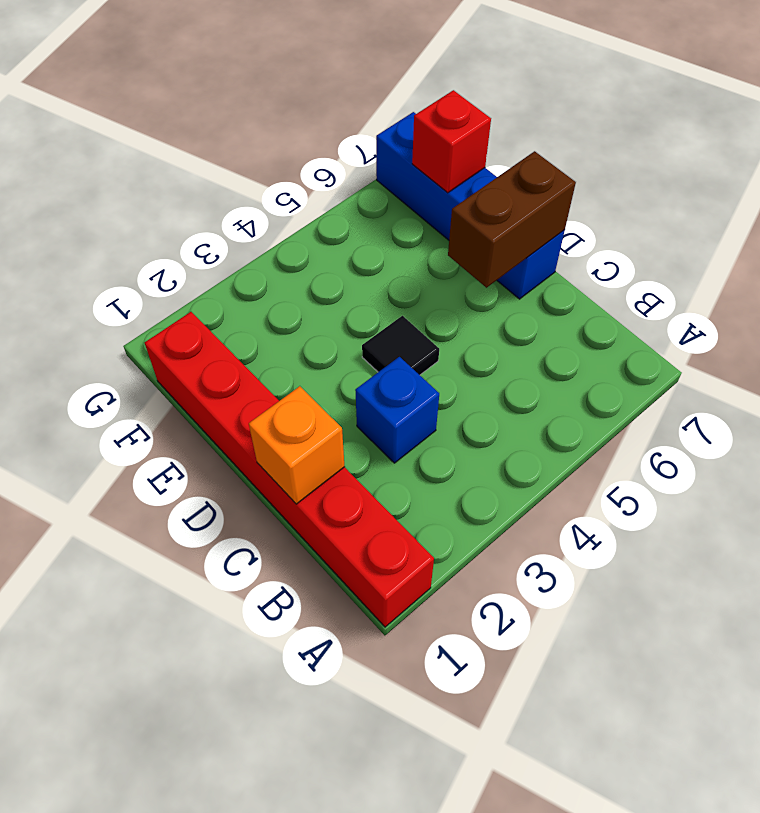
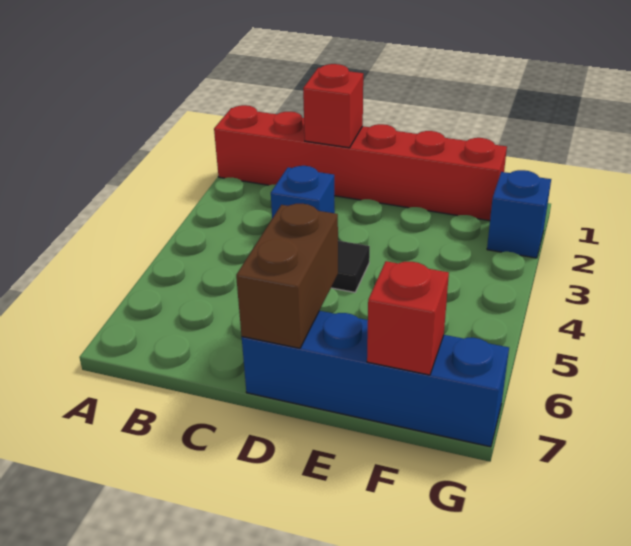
orange brick C1 level 2 -> red brick C1 level 2
none -> blue brick G2 level 1

